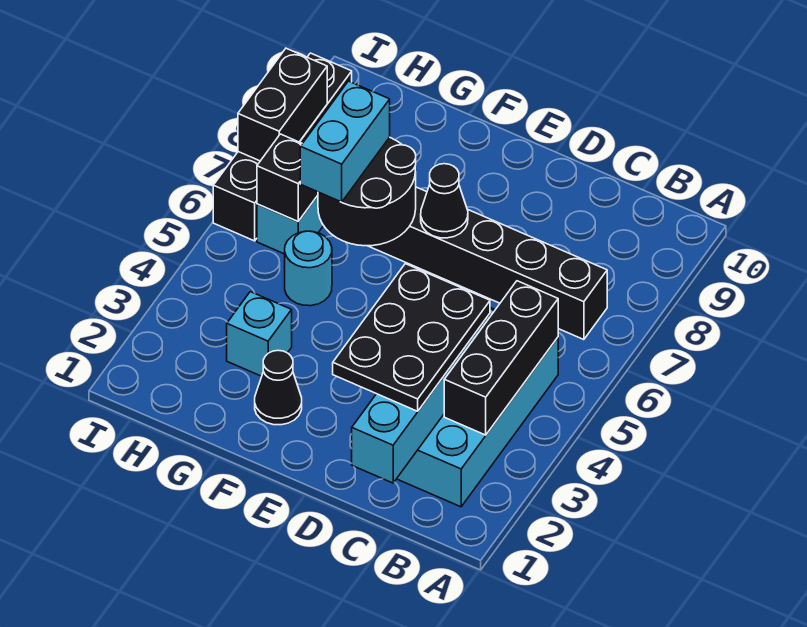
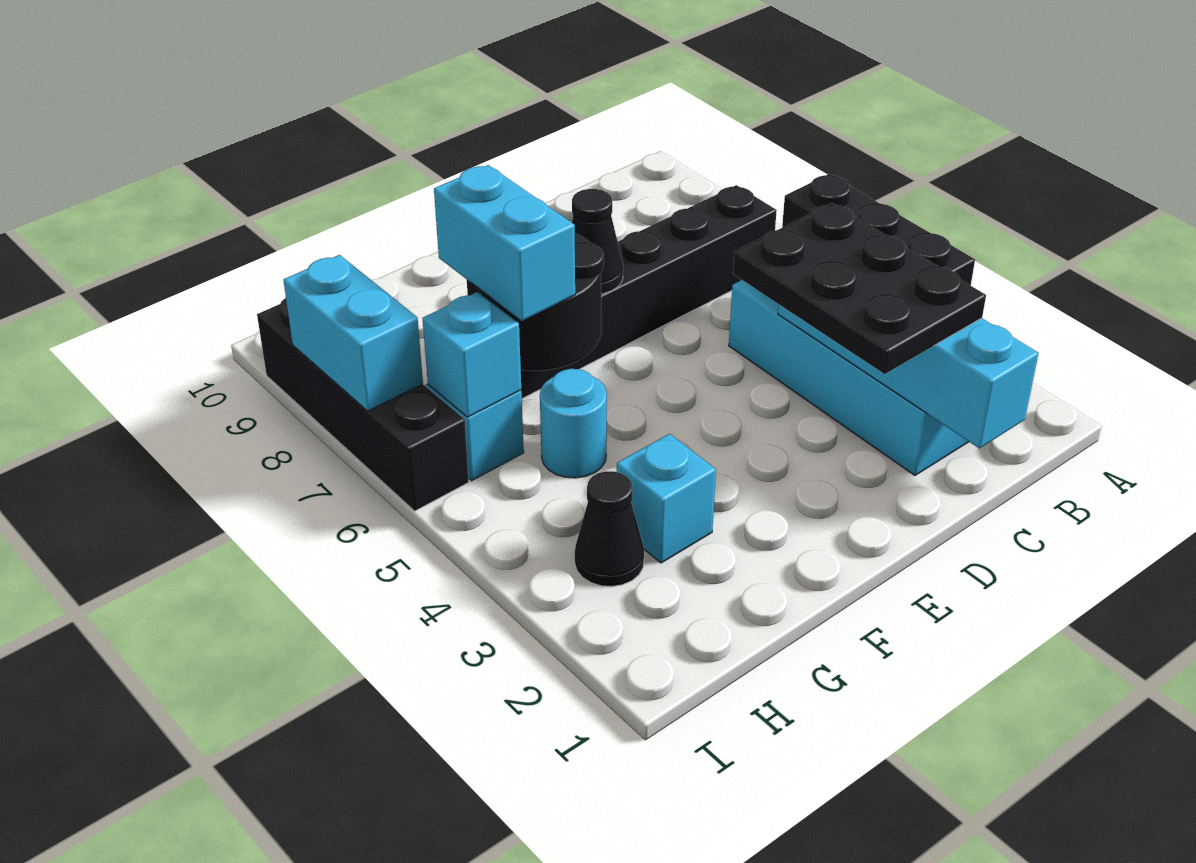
black cone F2 level 1 -> black cone H3 level 1
black brick H6 level 2 -> cyan brick H6 level 2
black brick I7:I8 level 2 -> cyan brick I7:I8 level 2

